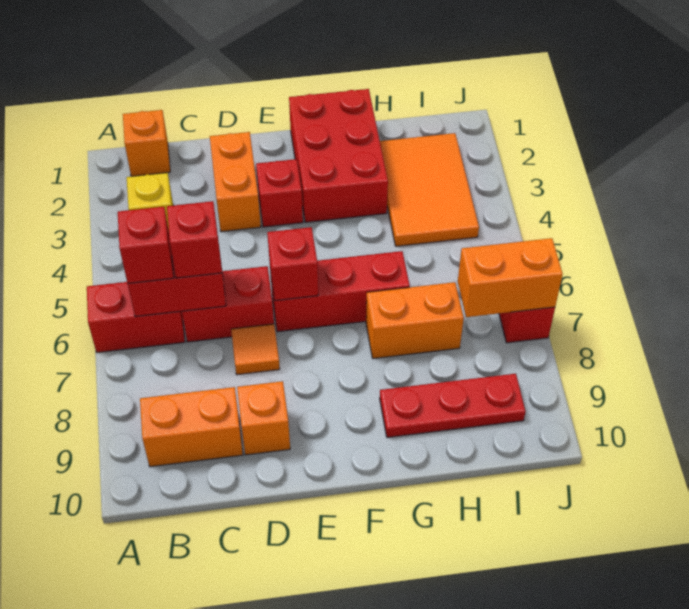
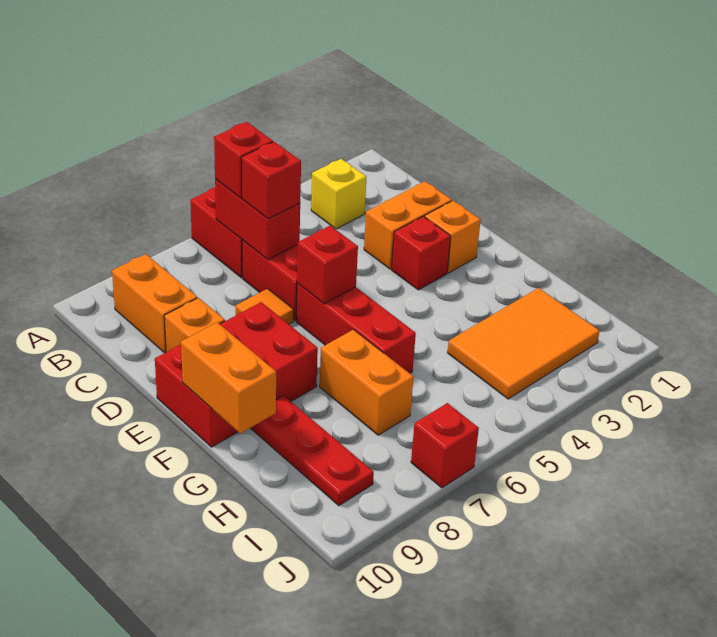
orange brick B1 level 1 -> orange brick E2 level 1
red brick F1:G3 level 1 -> red brick E8:F10 level 1
orange brick I7:J7 level 2 -> orange brick F10:G10 level 2

